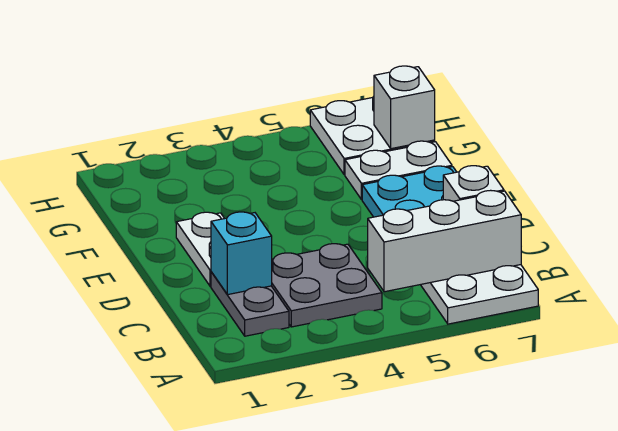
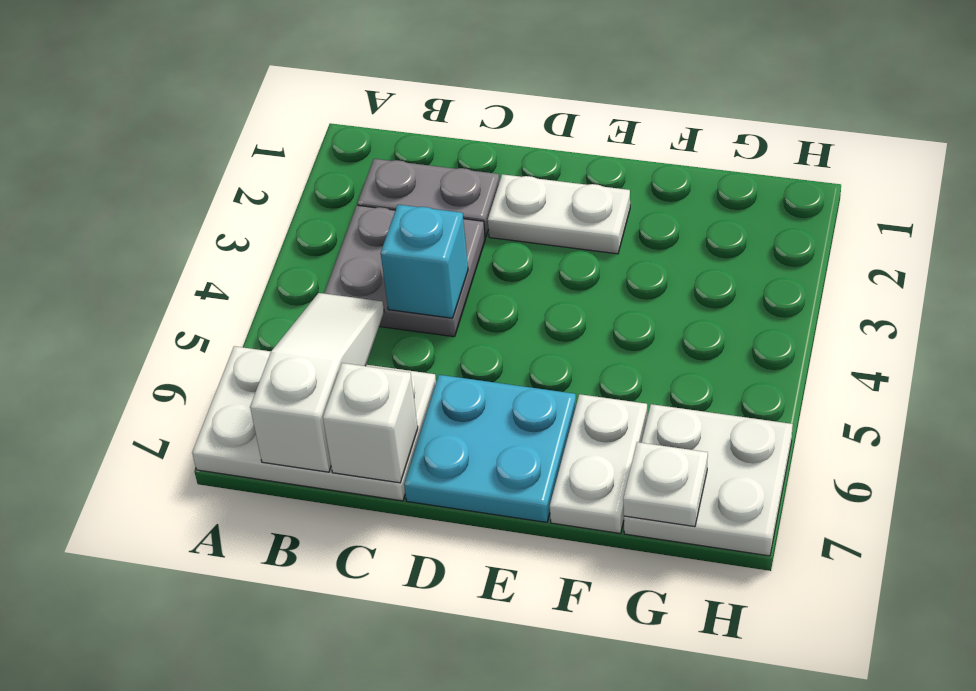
white brick B5:B7 level 2 -> white slope B5:B7 level 2 top 7
cyan brick C2 level 2 -> cyan brick C4 level 2
white brick G7 level 2 -> white plate G7 level 2

